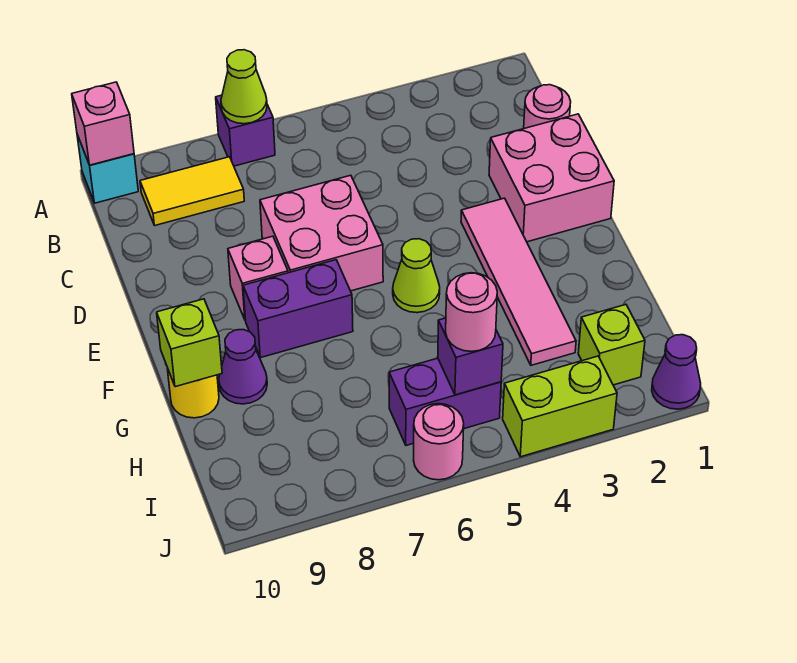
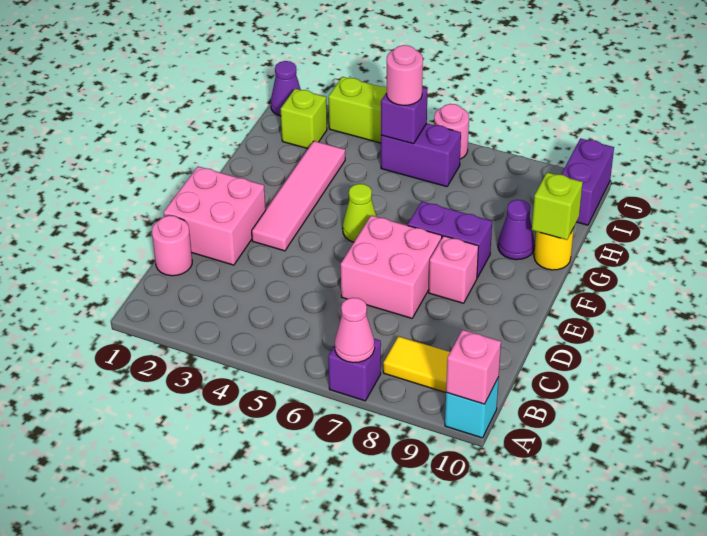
lime cone A7 level 2 -> pink cone A7 level 2
none -> purple brick I10:J10 level 1

